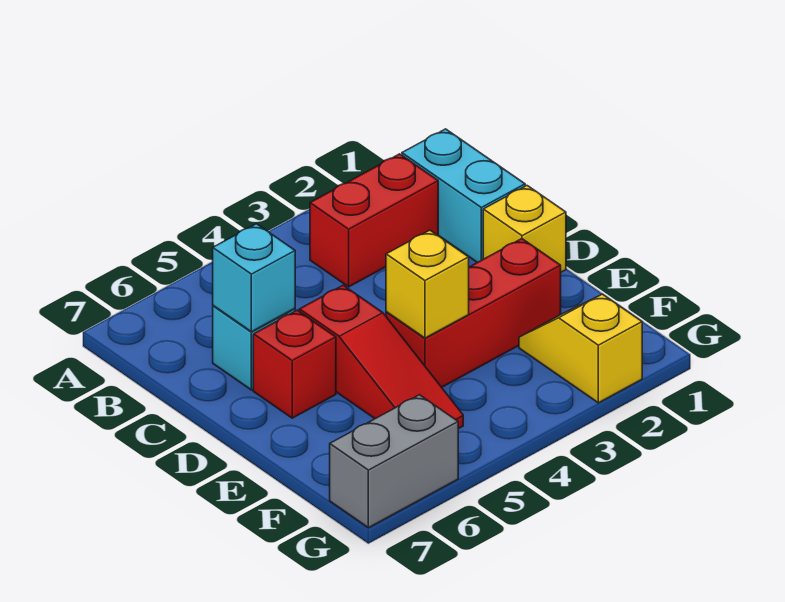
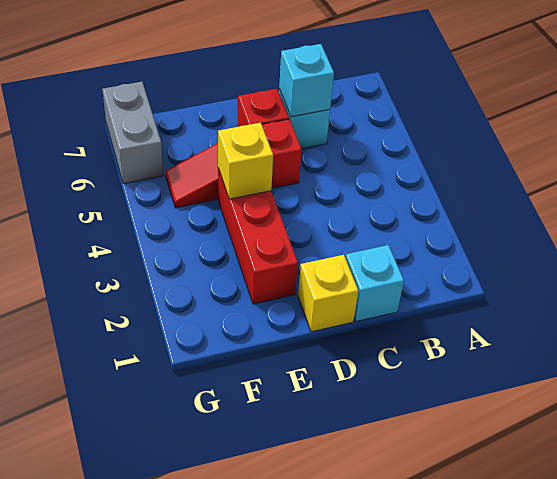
cyan brick B1:C1 level 1 -> cyan brick C1 level 1
red brick B2:B3 level 1 -> none
yellow slope F2:G2 level 1 top G -> none

